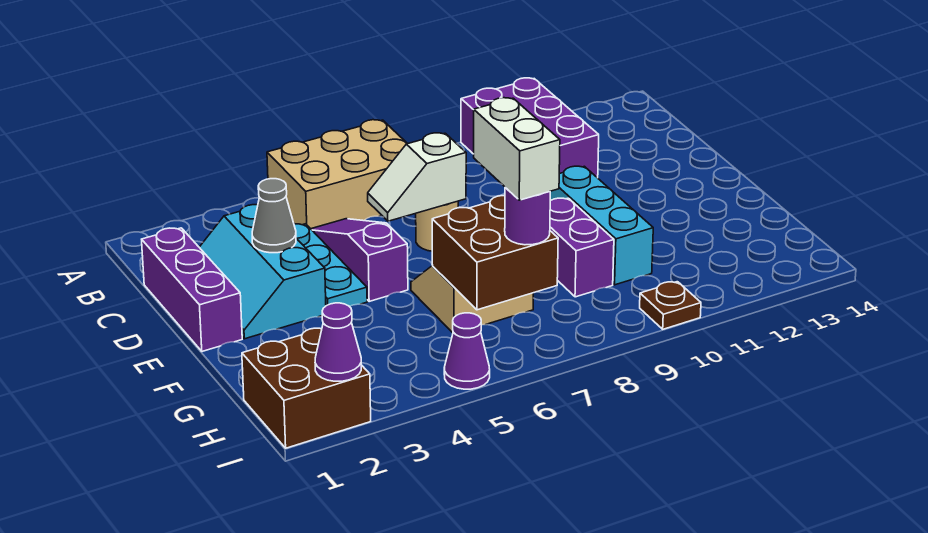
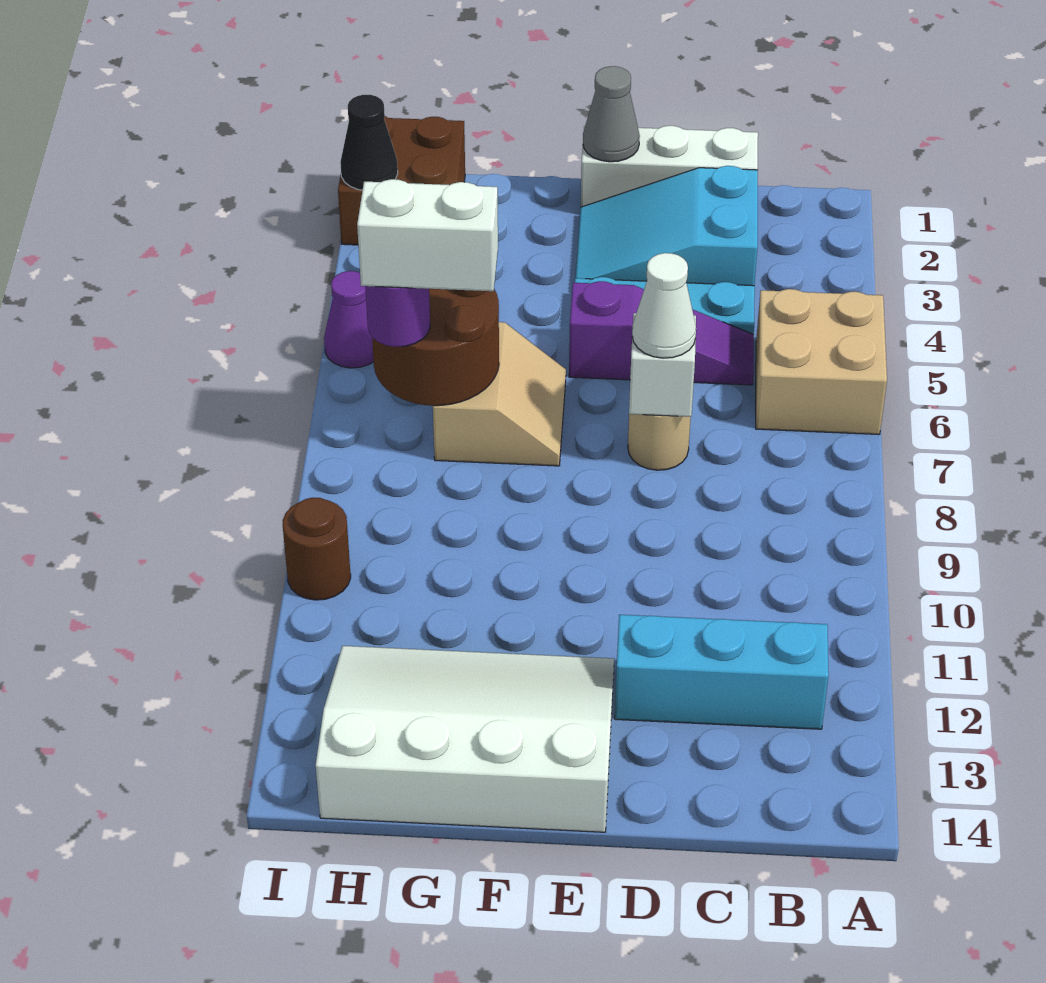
tan brick A5:B7 level 1 -> tan brick A5:B6 level 1
purple brick A10:C11 level 1 -> none
purple brick C1:E1 level 1 -> white brick C1:E1 level 1
cyan slope C2:E3 level 1 top 3 -> cyan slope C2:E3 level 1 top C
grey cone D3 level 2 -> grey cone E1 level 2
none -> white cone D7 level 3
cyan brick E10:G10 level 1 -> cyan brick B12:D12 level 1
none -> white slope E12:H14 level 1 top 14
purple brick F9:G9 level 1 -> none
brown brick G6:H7 level 2 -> brown round brick G6:H7 level 2
purple cone I2 level 2 -> black cone I2 level 2
brown plate I10 level 1 -> brown round brick I10 level 1

